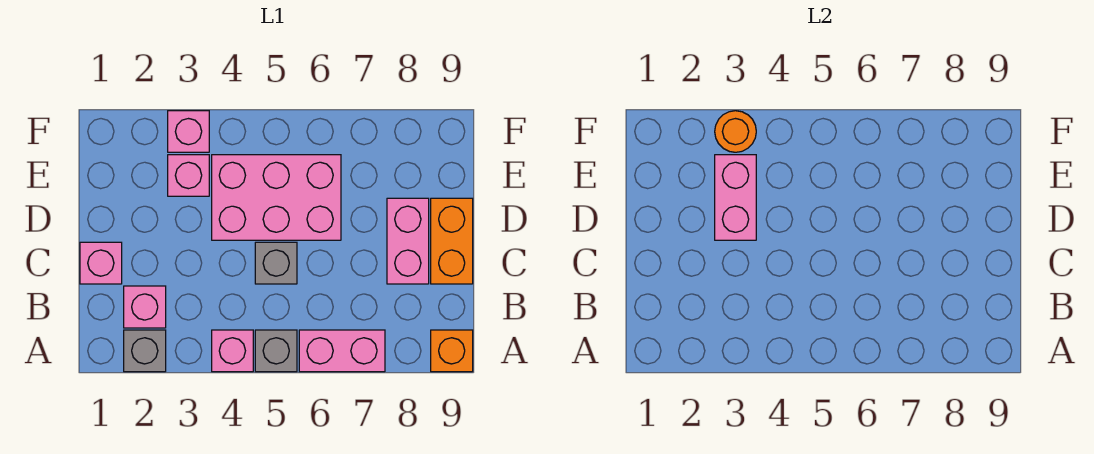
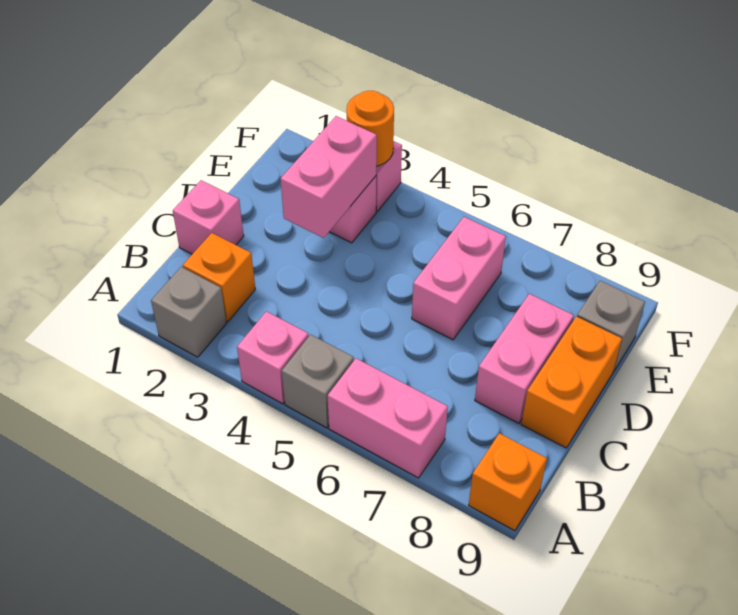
pink brick B2 level 1 -> orange brick B2 level 1
grey brick C5 level 1 -> grey brick E9 level 1
pink brick D4:E6 level 1 -> pink brick D6:E6 level 1

